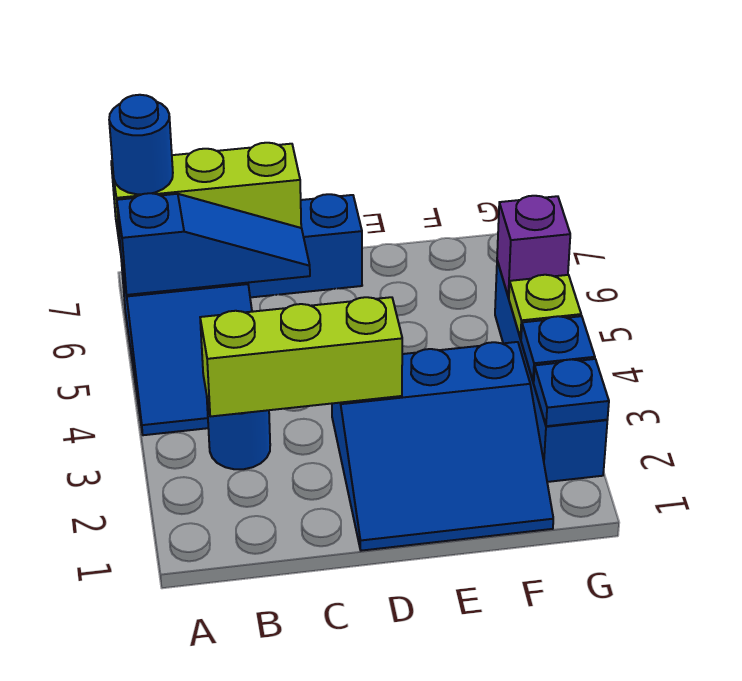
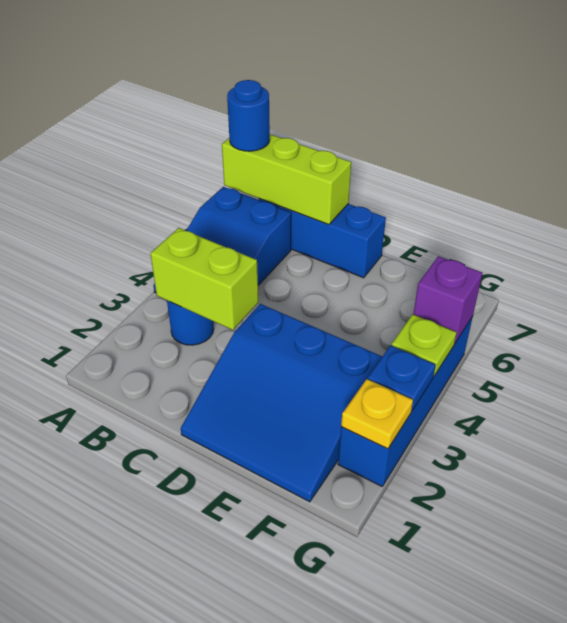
blue slope A6:C6 level 2 top A -> none
lime brick B3:D3 level 2 -> lime brick B3:C3 level 2
blue plate G2 level 2 -> yellow plate G2 level 2

